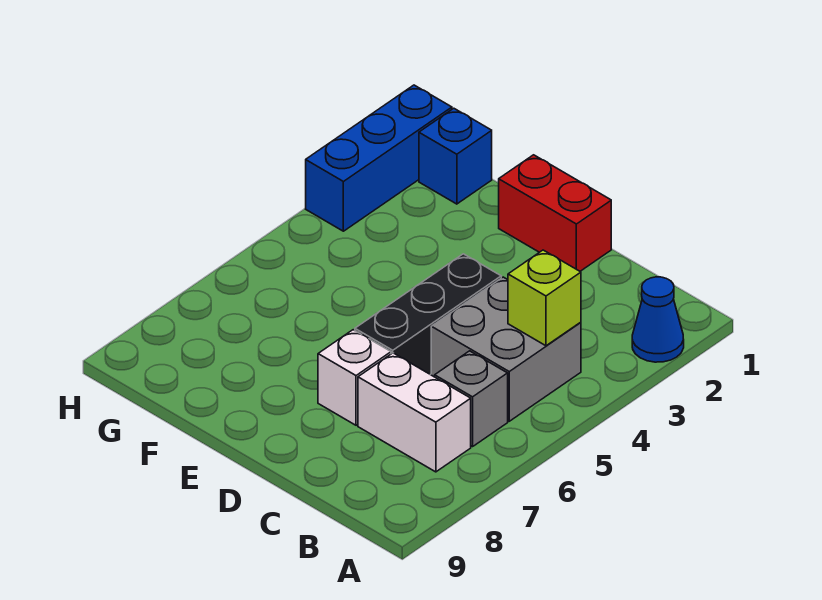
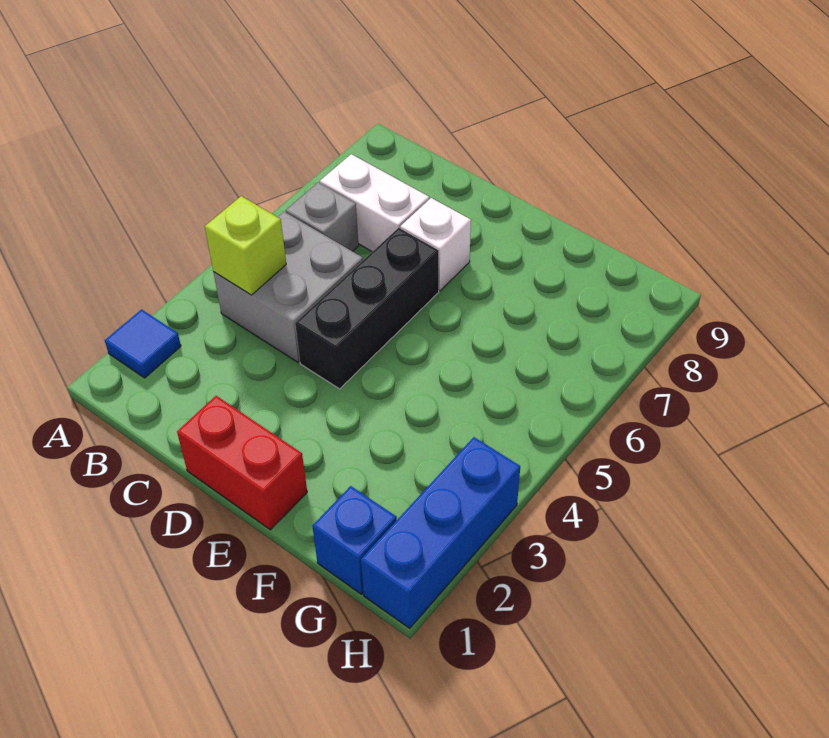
blue cone A2 level 1 -> blue tile A2 level 1

